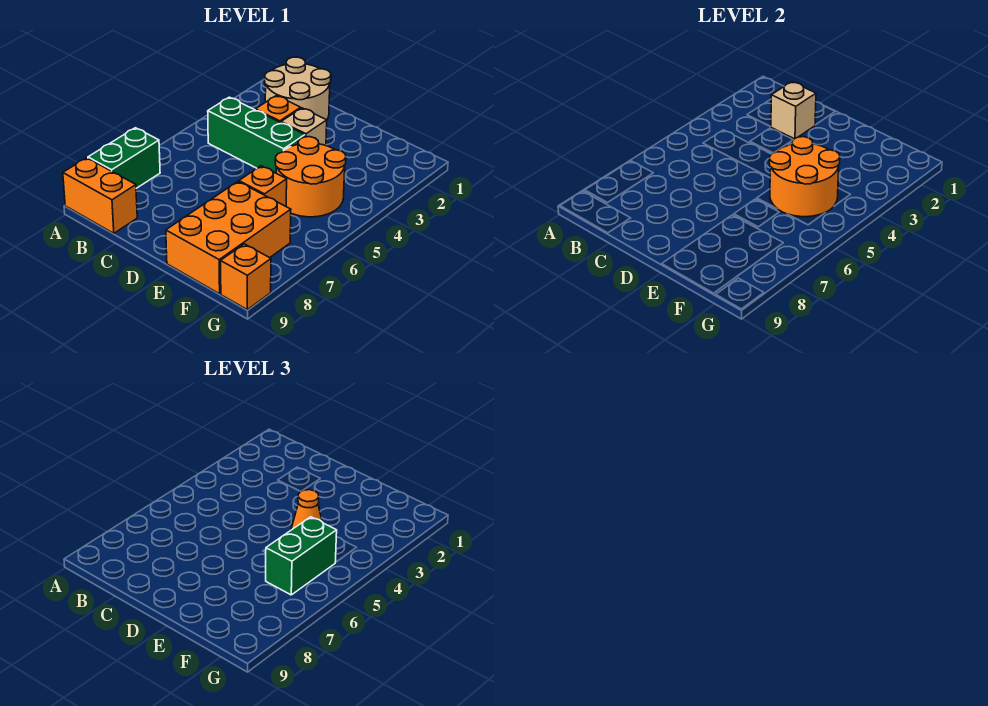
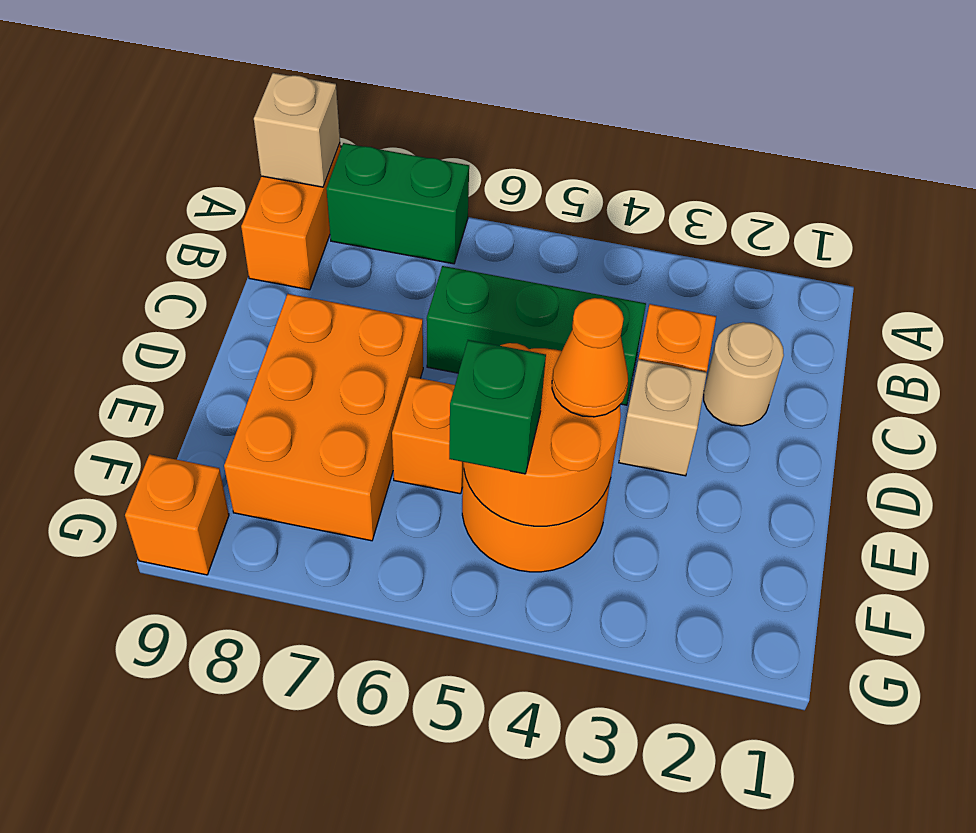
tan round brick B1:C2 level 1 -> tan round brick C2 level 1
green brick B4:D4 level 1 -> green brick C4:C6 level 1
tan brick C2 level 2 -> tan brick A9 level 2
orange brick E7:F9 level 1 -> orange brick D7:F8 level 1
green brick F5:F6 level 3 -> green brick F5 level 3

